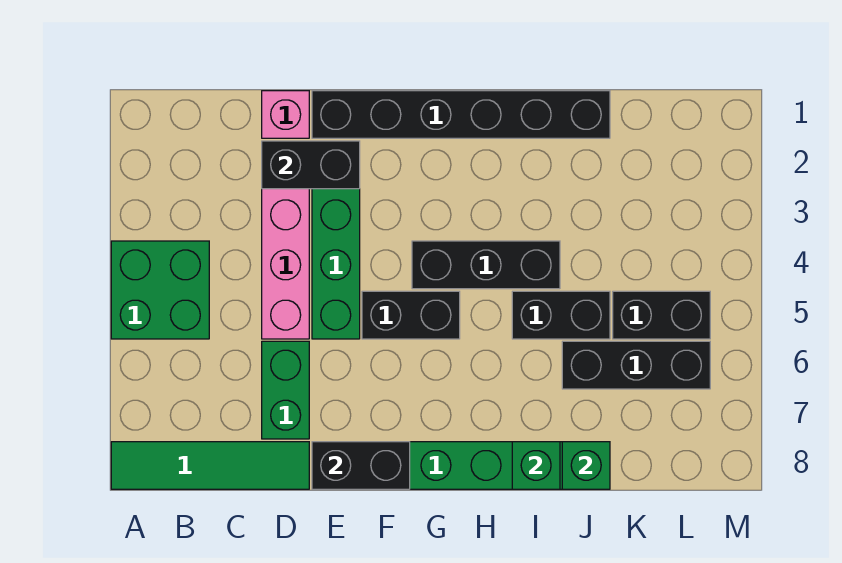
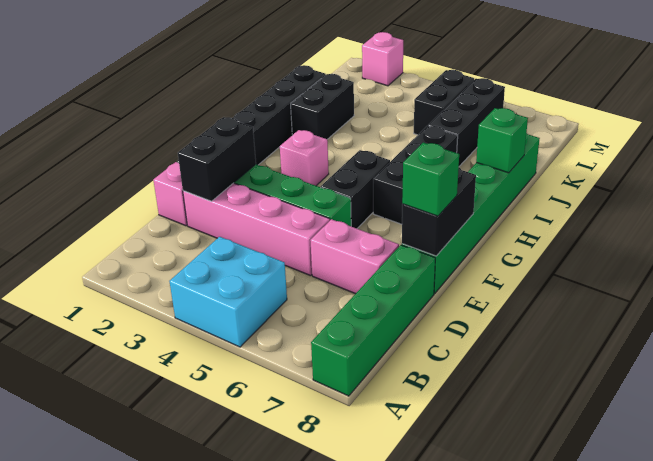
green brick A4:B5 level 1 -> cyan brick A4:B5 level 1
green tile A8:D8 level 1 -> green brick A8:D8 level 1
green brick D6:D7 level 1 -> pink brick D6:D7 level 1
none -> pink brick G3 level 1
black brick G4:I4 level 1 -> black brick G6:I6 level 1
black brick I5:J5 level 1 -> black brick I2:J2 level 1
green brick J8 level 2 -> green brick E8 level 3
none -> pink brick M2 level 1

